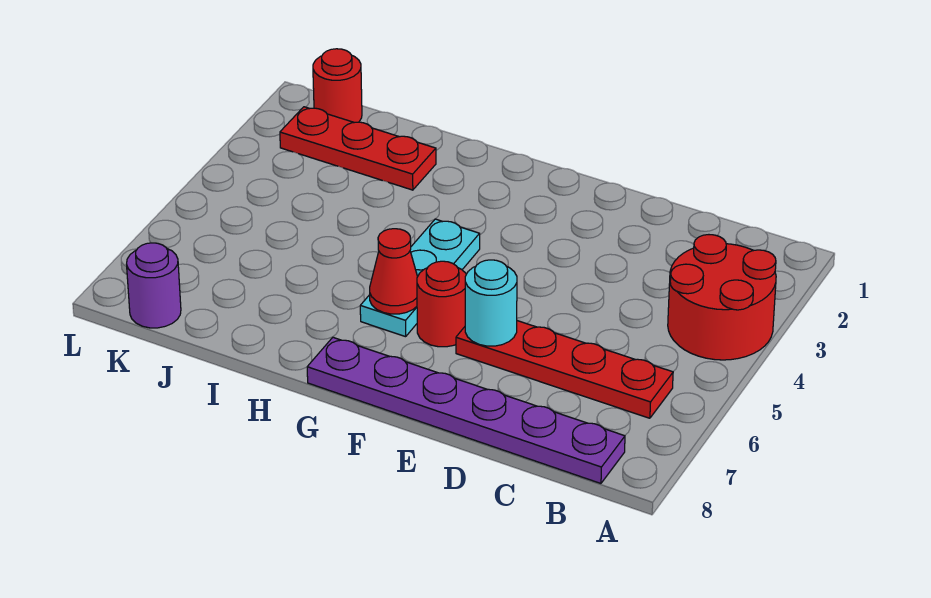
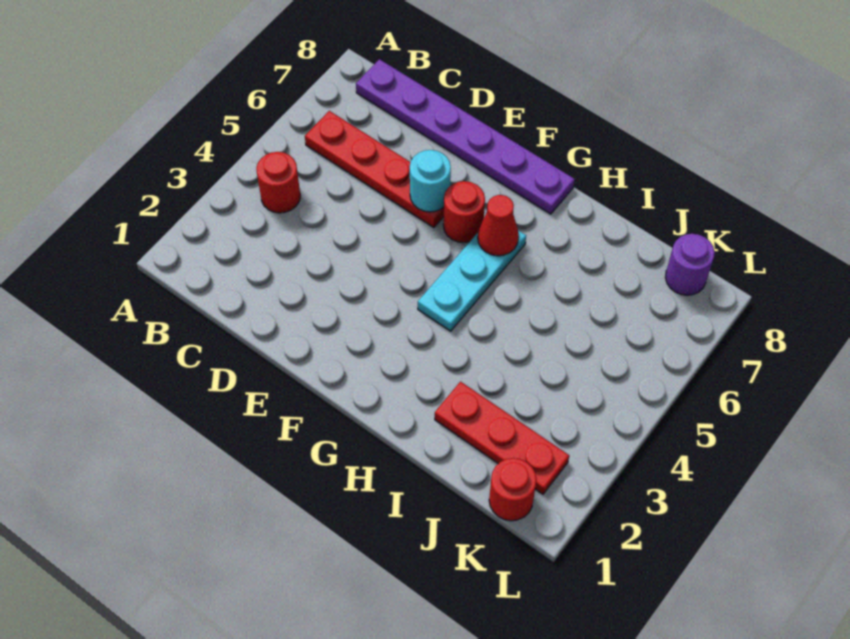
red round brick A3:B4 level 1 -> red round brick B4 level 1

